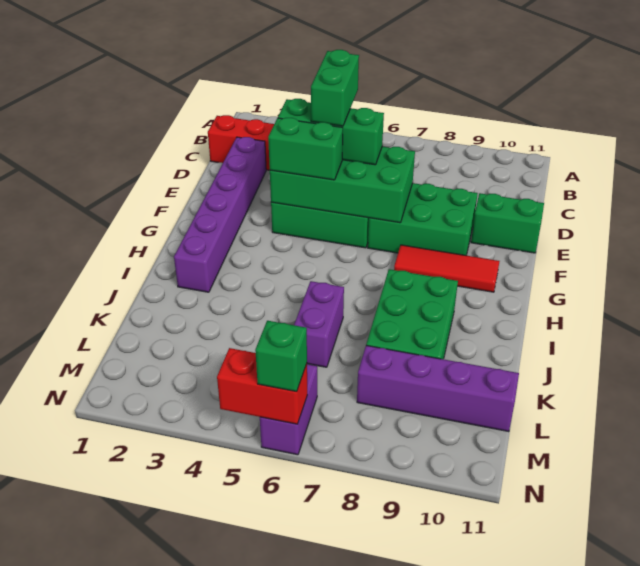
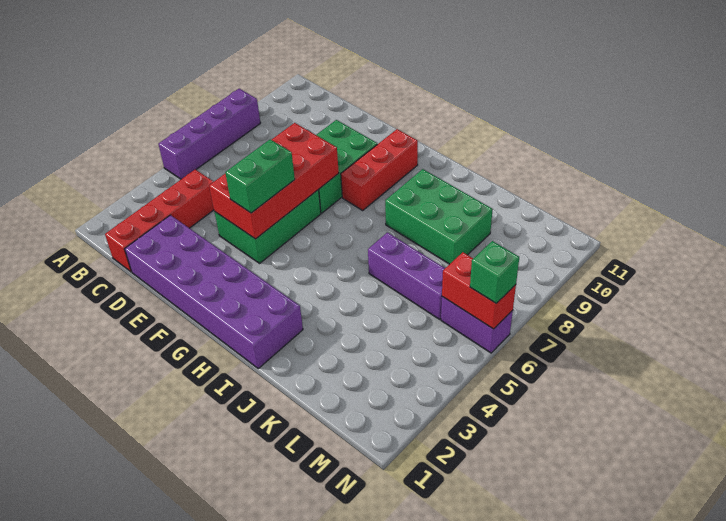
purple brick D2:I2 level 1 -> purple brick D1:I2 level 1
green brick D5:E5 level 4 -> none
green brick E4:F7 level 2 -> red brick E4:F7 level 2
green brick E4:E6 level 3 -> none
green brick E10:E11 level 1 -> none
red tile G8:G10 level 1 -> red brick G8:G10 level 1
purple brick J6:K6 level 1 -> purple brick J6:L6 level 1
purple brick L8:L11 level 1 -> purple brick A5:A8 level 1
red brick N5:N6 level 2 -> red brick M6:N6 level 2

